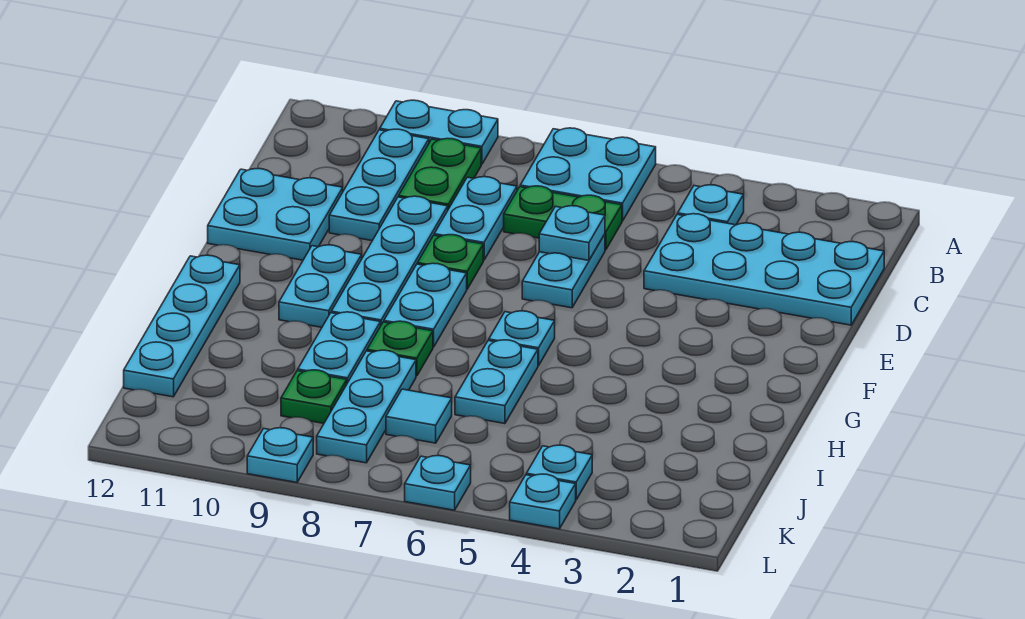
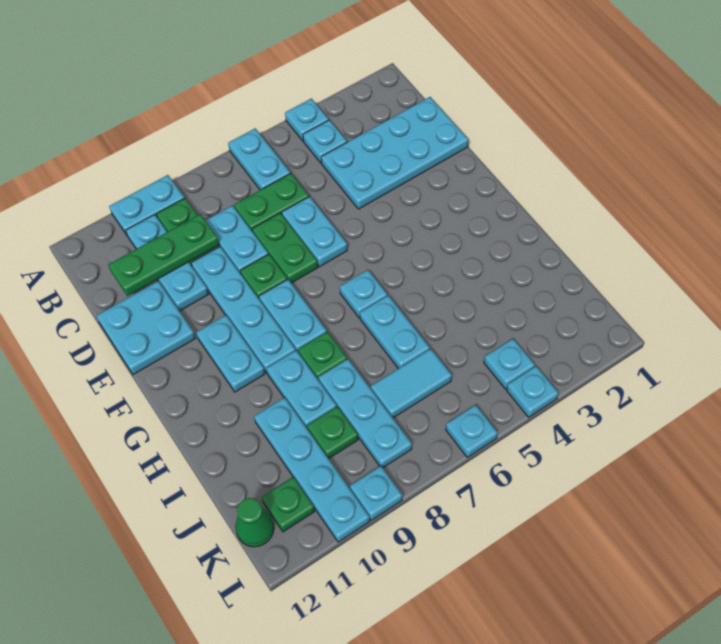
cyan plate A6:B7 level 1 -> cyan plate A6:B6 level 1
none -> green plate C9:C11 level 2
cyan plate D6 level 2 -> cyan plate A4 level 1
none -> green plate D7:E7 level 1
cyan plate G12:J12 level 1 -> cyan plate I10:L10 level 1
cyan tile J7 level 1 -> cyan tile J6:J7 level 1
none -> green plate K11 level 1
none -> green cone K12 level 1

